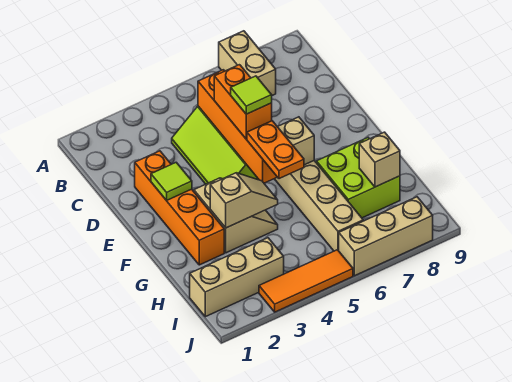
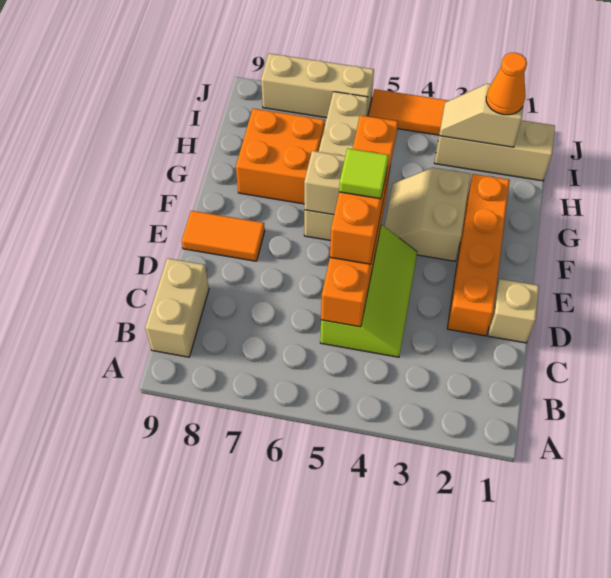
tan brick A7:B7 level 1 -> tan brick B9:C9 level 1
lime tile E2 level 2 -> none
none -> orange tile E8:E9 level 1
tan slope G3:G4 level 2 top 3 -> tan slope I2:I3 level 2 top 2
lime brick G7:H8 level 1 -> orange brick G7:H8 level 1
tan brick H8 level 2 -> tan brick D1 level 1
none -> orange cone I2 level 3

